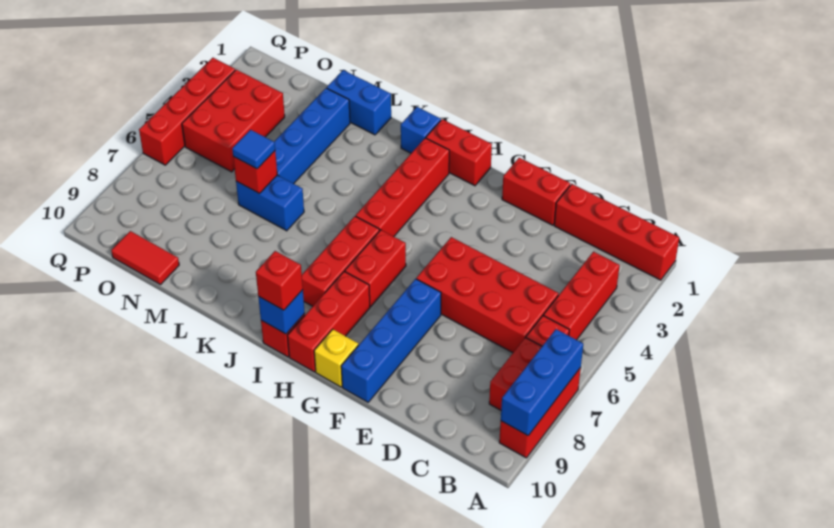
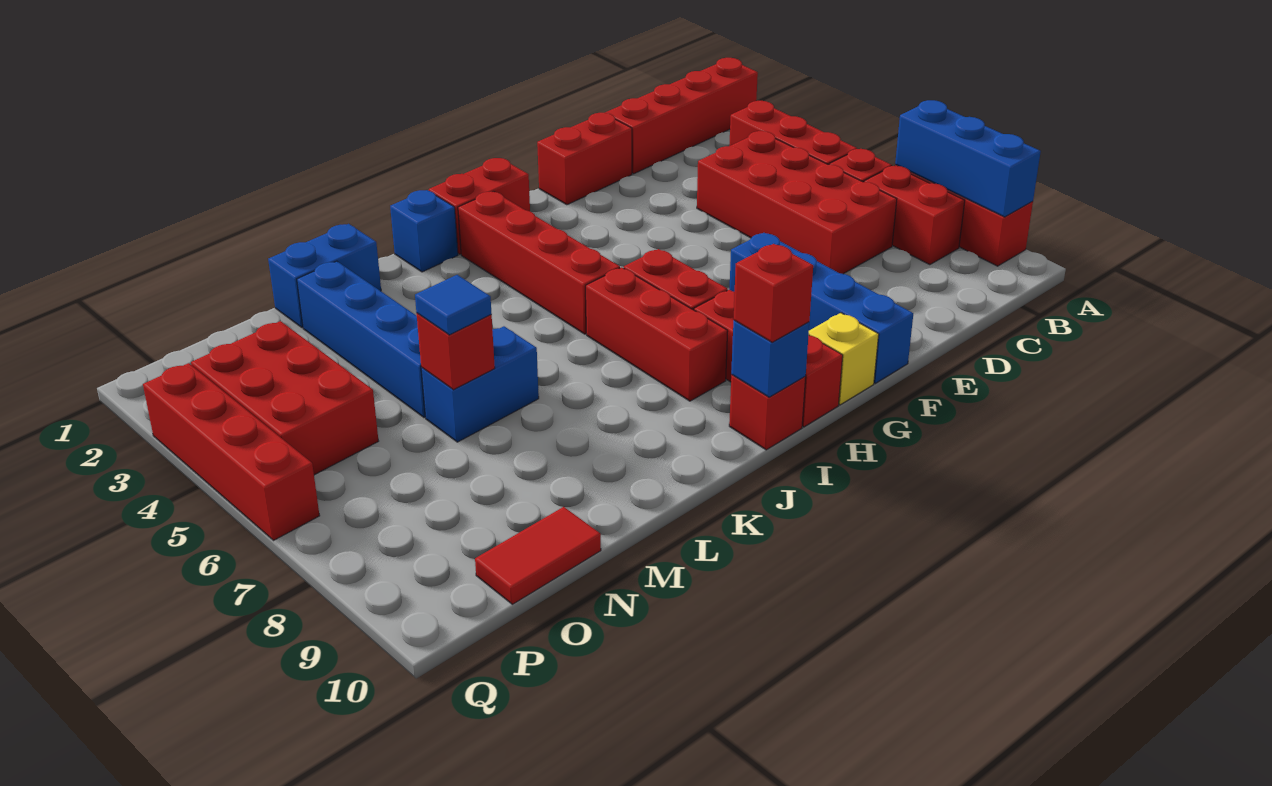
red brick C5:F6 level 1 -> red brick C4:D7 level 1

